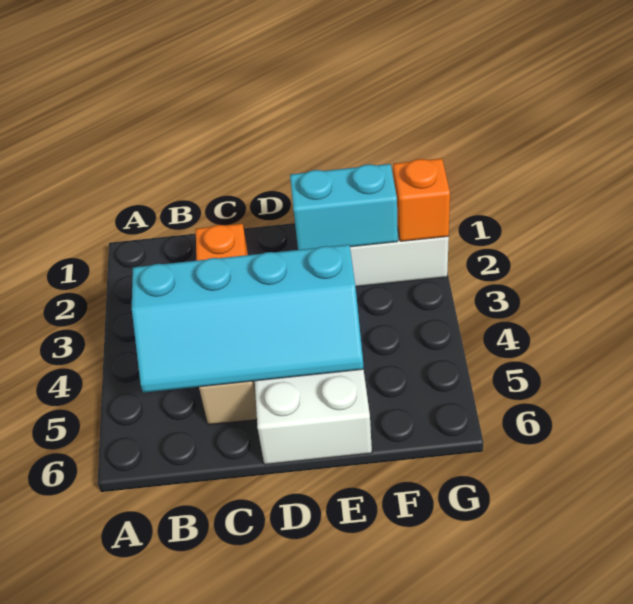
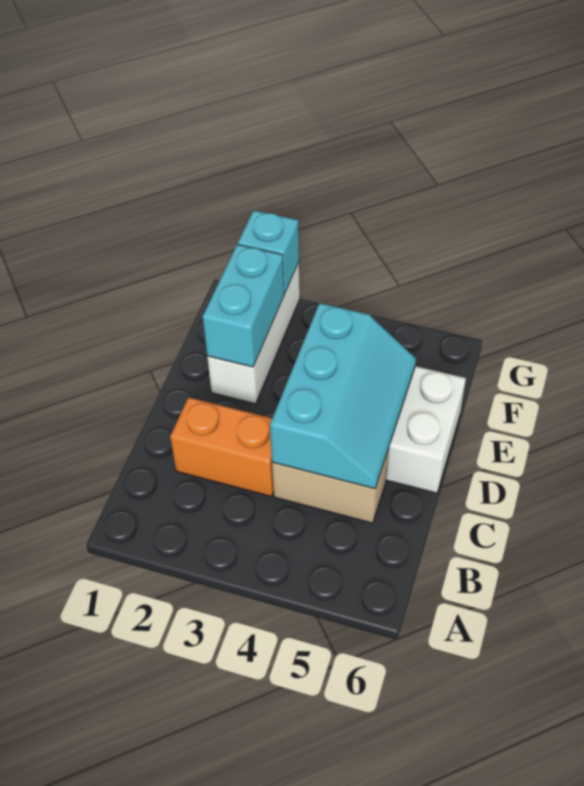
cyan slope B4:E5 level 2 top 4 -> cyan slope C4:E5 level 2 top 4
orange brick G2 level 2 -> cyan brick G2 level 2

